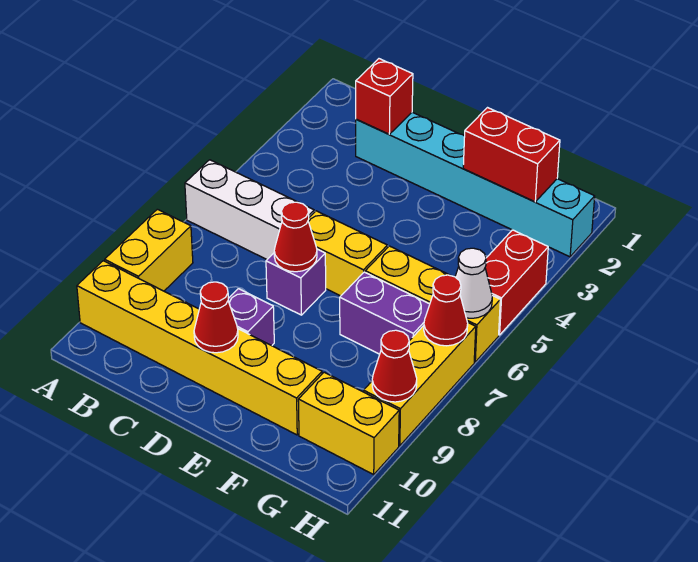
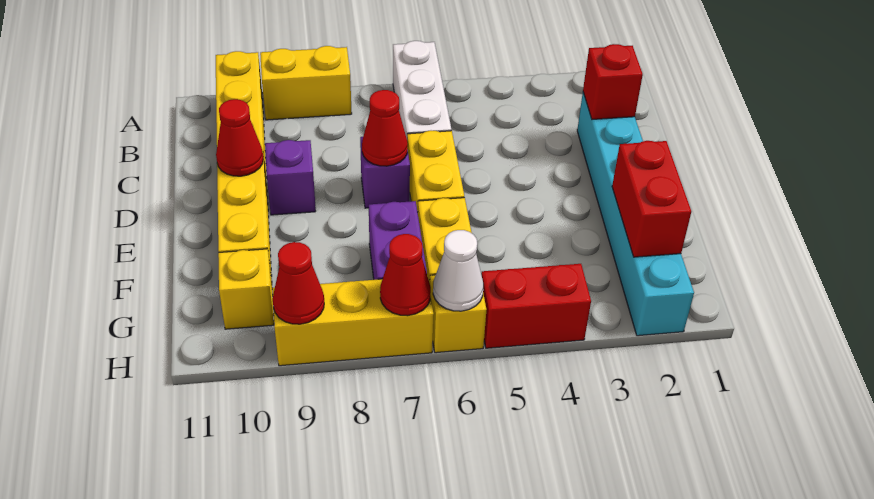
yellow brick G10:H10 level 1 -> yellow brick G10 level 1

